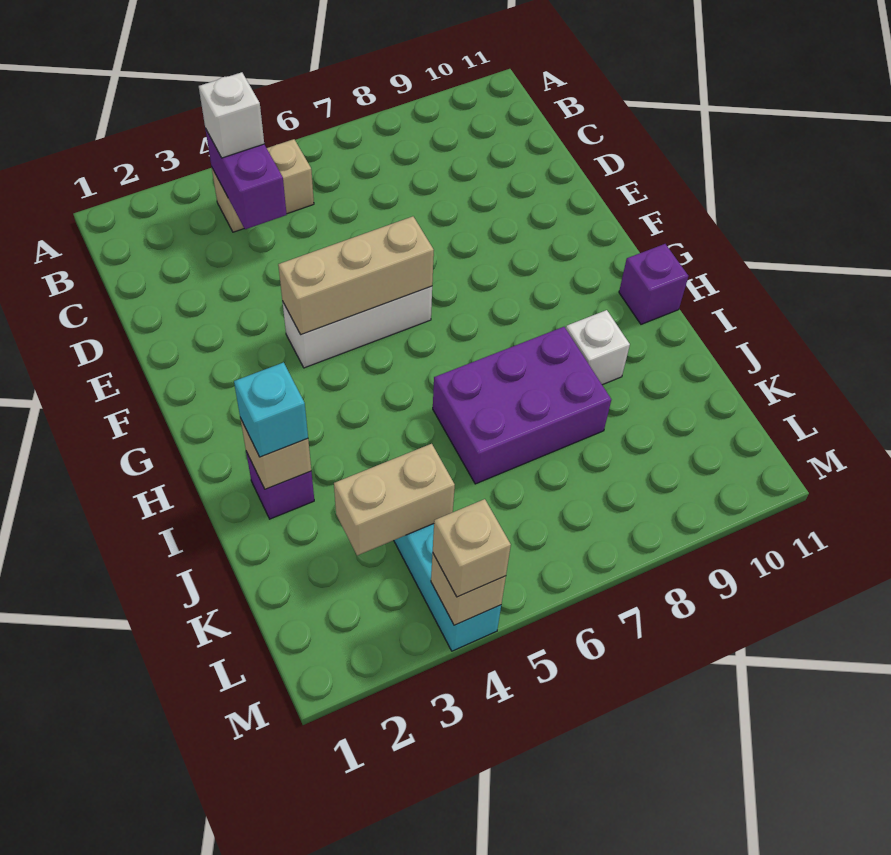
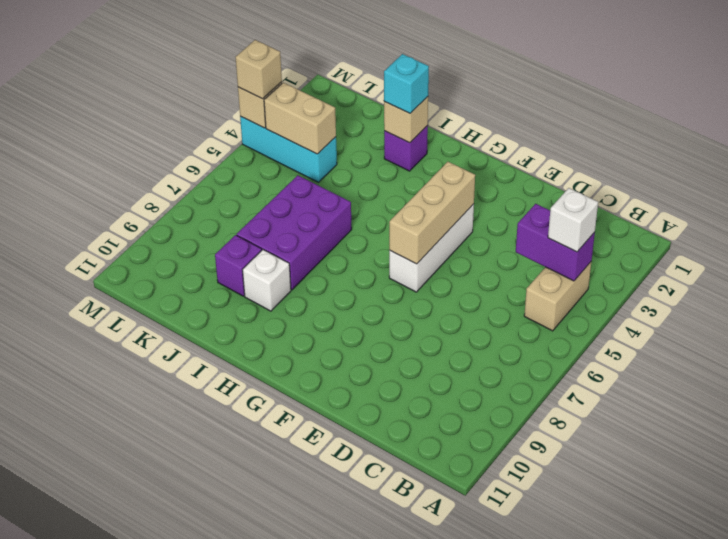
purple brick H11 level 1 -> purple brick J9 level 1
tan brick K3:K4 level 2 -> tan brick K4:L4 level 2

